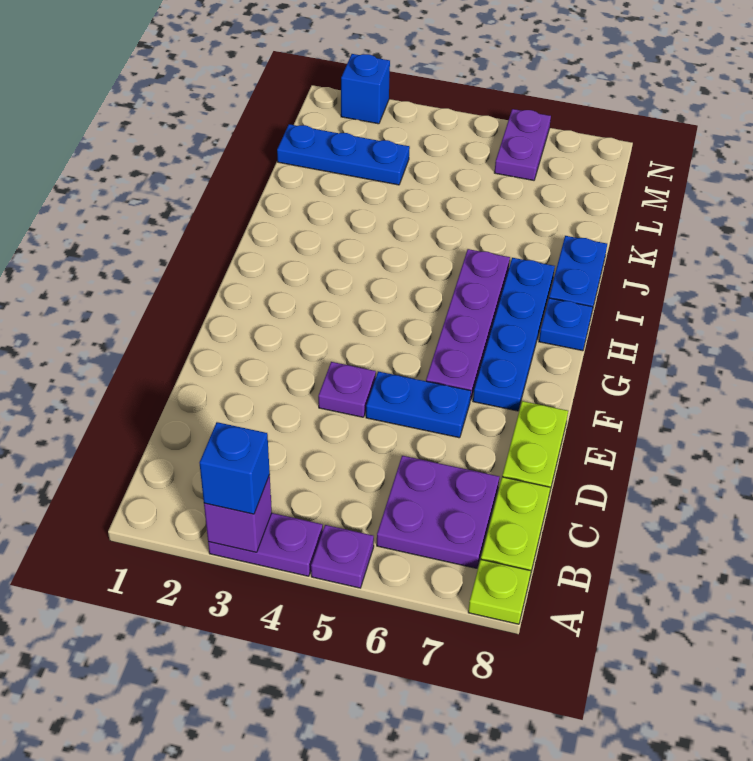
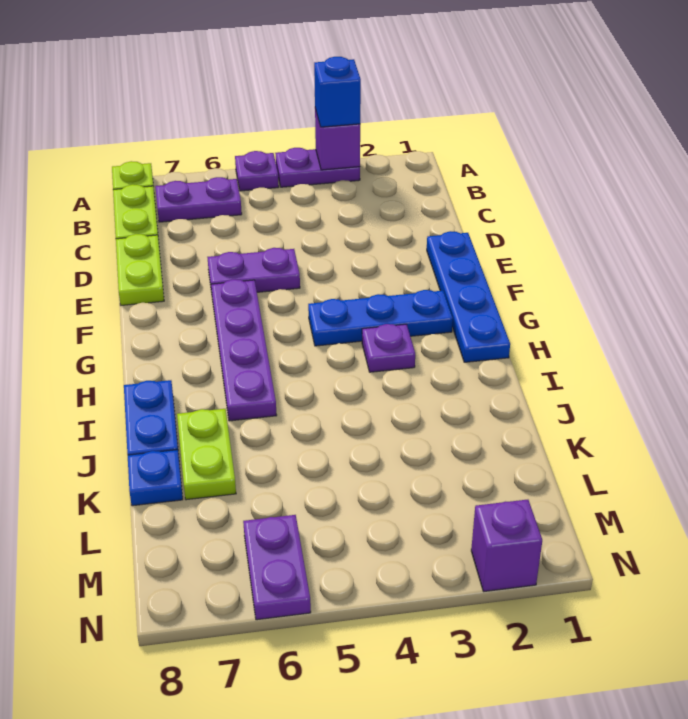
purple plate B6:C7 level 1 -> purple plate B6:B7 level 1
purple plate E4 level 1 -> purple plate H3 level 1
blue plate E5:E6 level 1 -> purple plate E5:E6 level 1
blue plate F7:I7 level 1 -> blue plate E1:H1 level 1
blue plate H8 level 1 -> blue plate K8 level 1
none -> lime plate J7:K7 level 1
blue plate L1:L3 level 1 -> blue plate G2:G4 level 1
blue brick N2 level 1 -> purple brick N2 level 1

